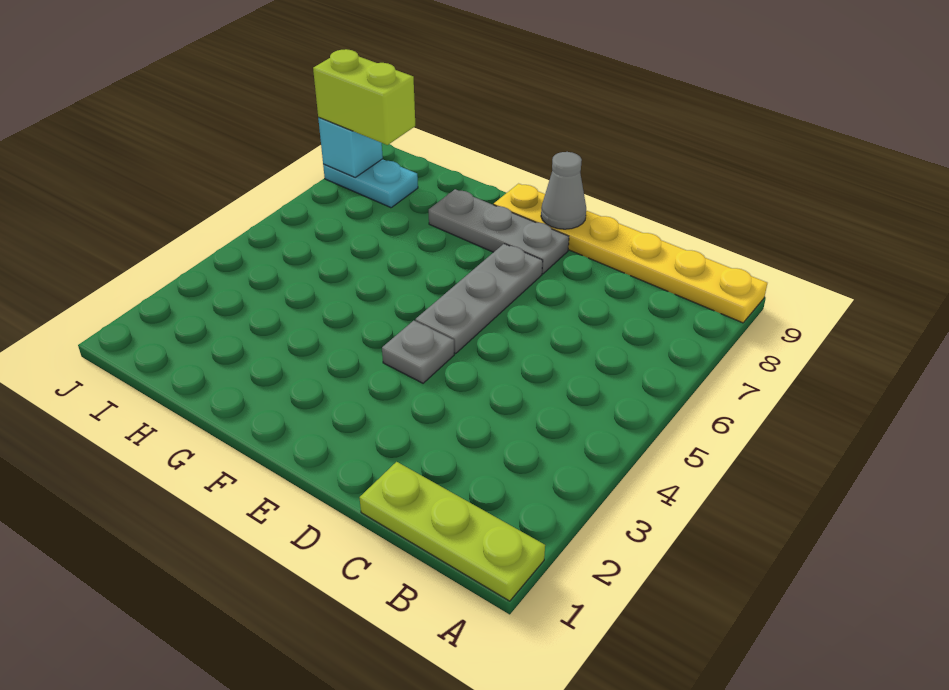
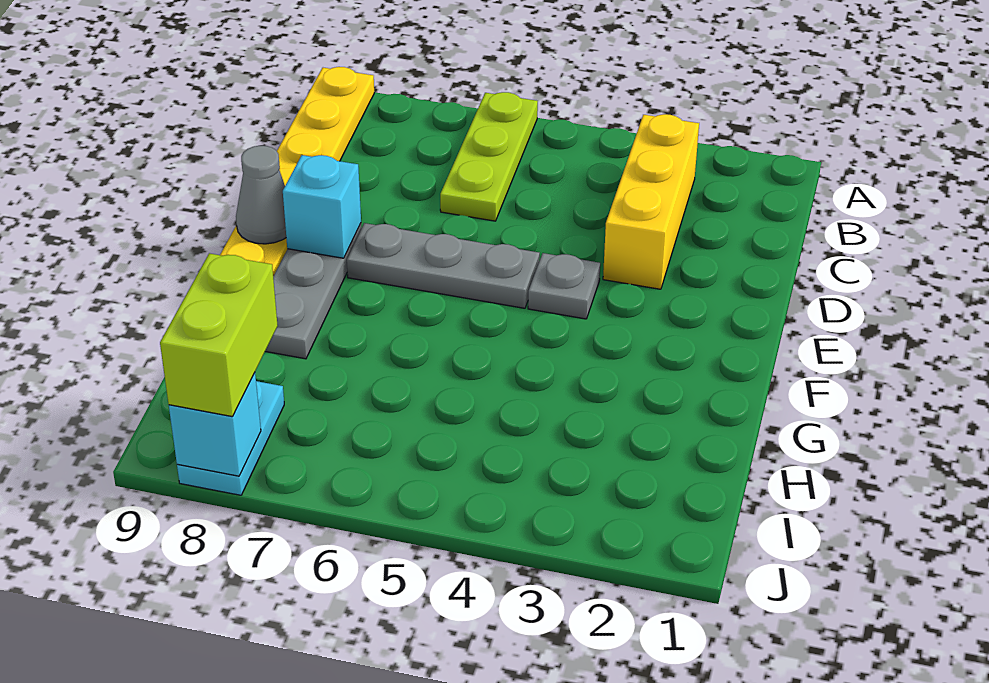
lime plate A1:C1 level 1 -> lime plate A6:C6 level 1
none -> yellow brick B3:D3 level 1
none -> cyan brick E8 level 2

